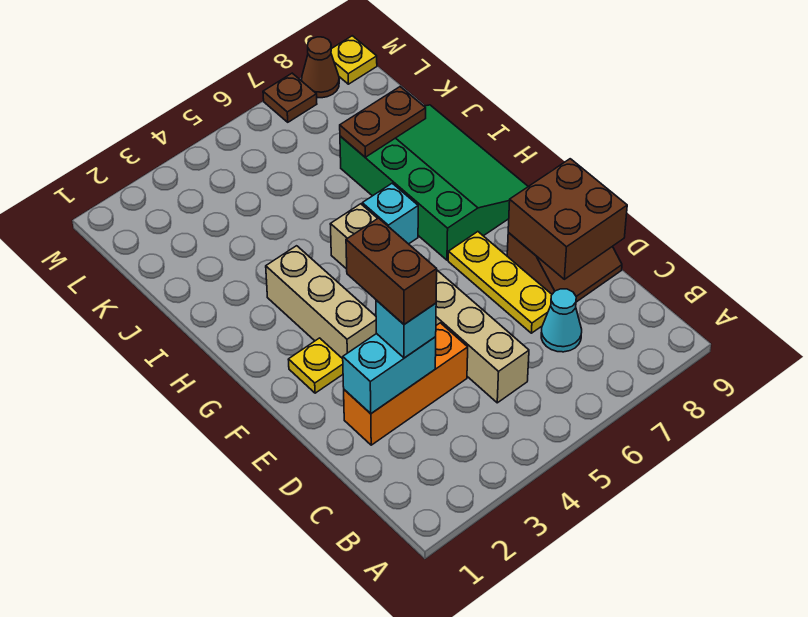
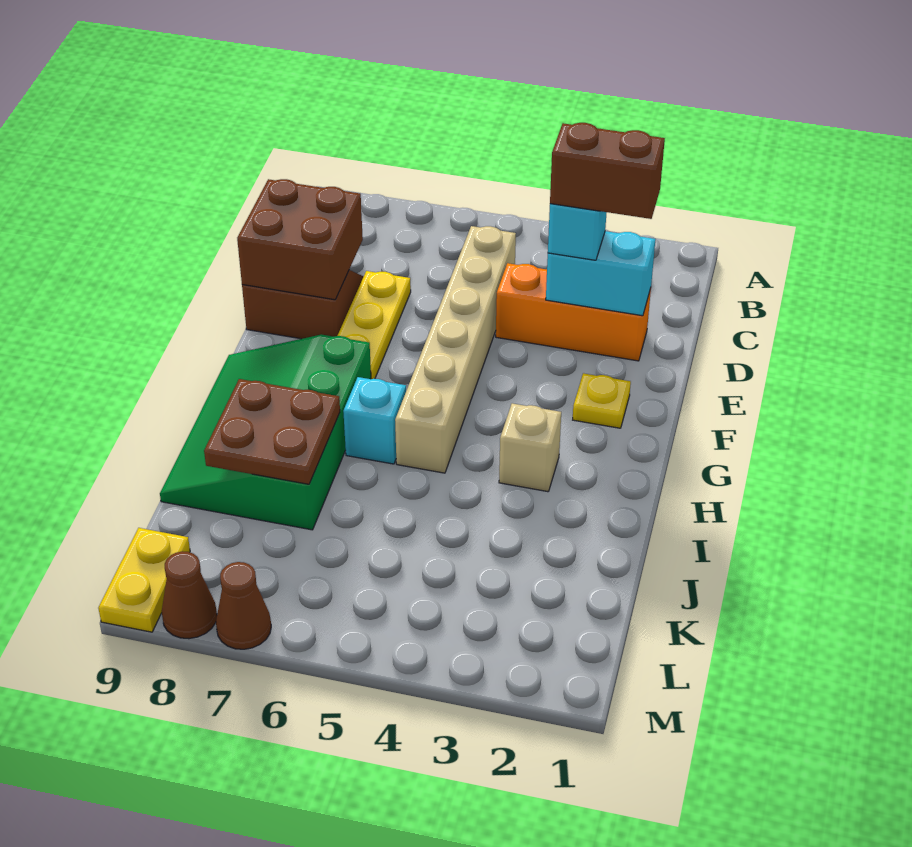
cyan cone C7 level 1 -> none
brown brick D3:E3 level 4 -> brown brick D2:D3 level 4
tan brick F3:H3 level 1 -> tan brick H3 level 1
brown plate J7:J8 level 2 -> brown plate I7:J8 level 2
brown plate M7 level 1 -> brown cone M7 level 1
yellow plate M9 level 1 -> yellow plate L9:M9 level 1

